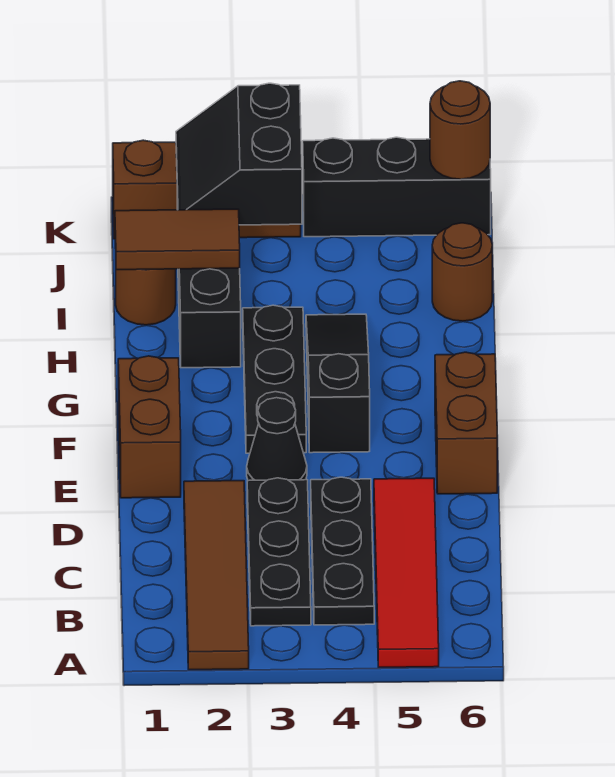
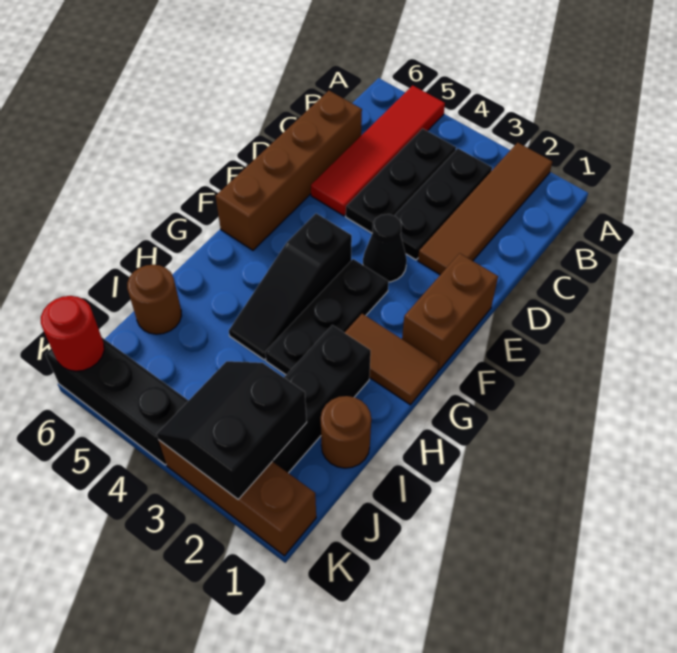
brown brick E6:F6 level 1 -> brown brick C6:F6 level 1
brown tile I1:I2 level 2 -> brown tile G1:G2 level 1
black slope J2:K3 level 2 top 3 -> black slope J2:K3 level 2 top 2
brown round brick K6 level 2 -> red round brick K6 level 2

